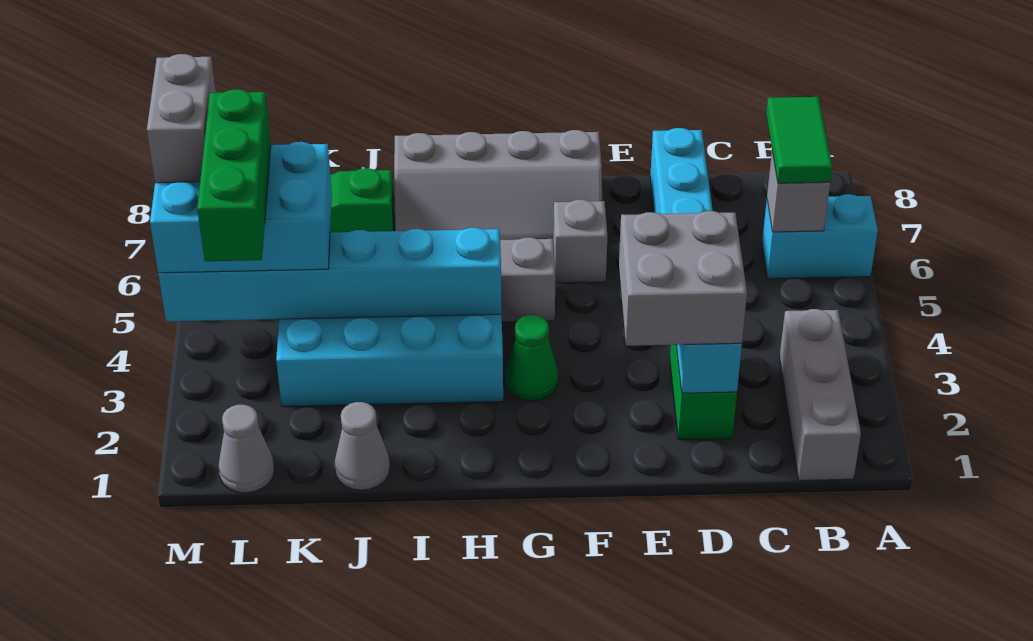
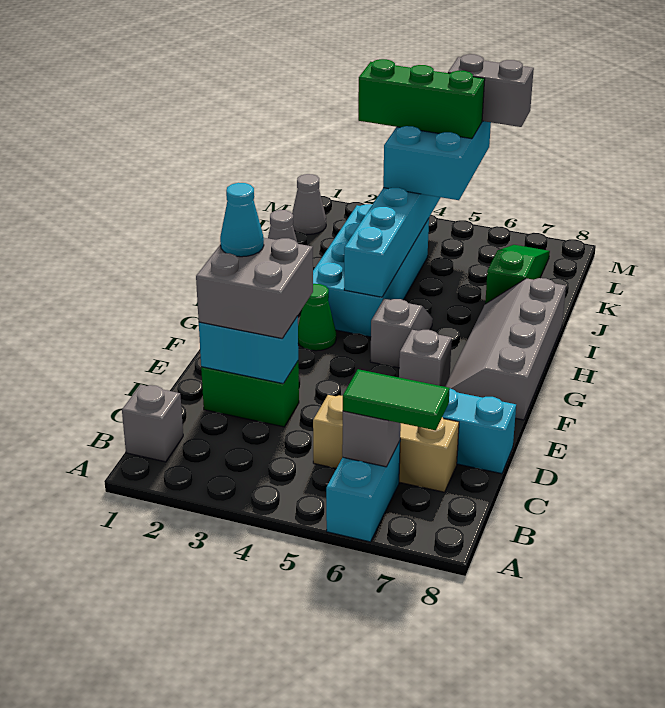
grey brick B1:B3 level 1 -> grey brick B1 level 1
none -> tan brick C5:C7 level 1
none -> cyan cone E2 level 4

